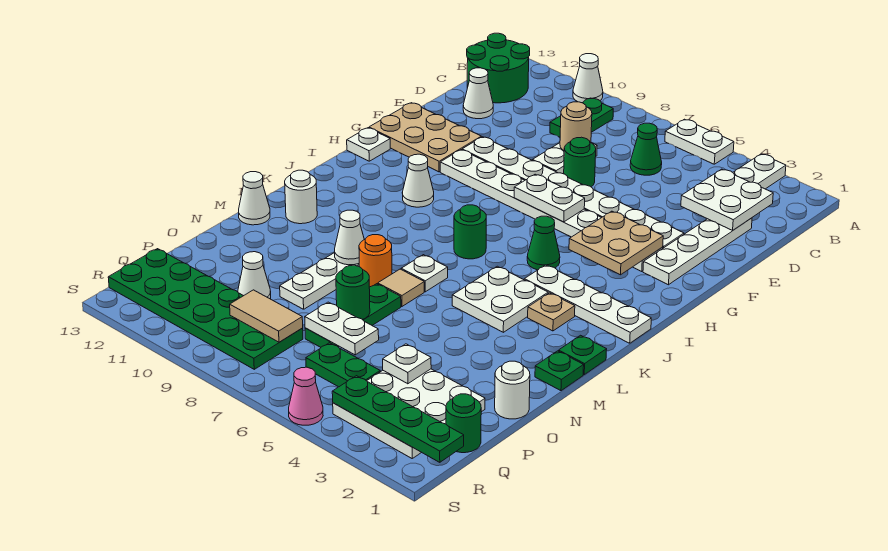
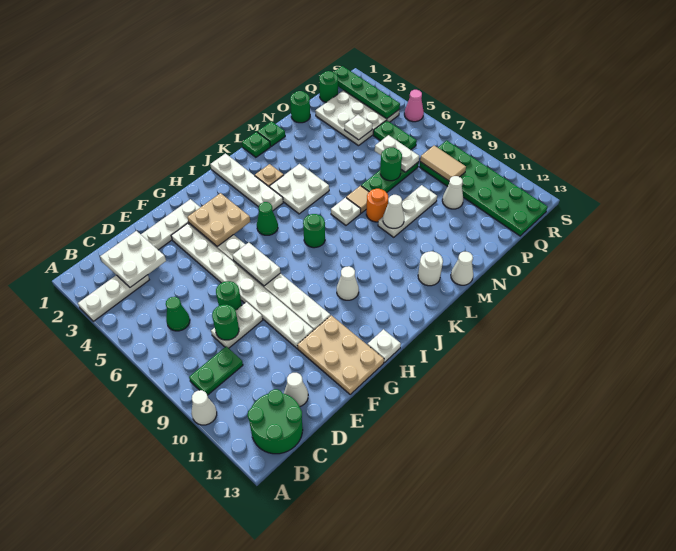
white plate A5:A6 level 1 -> none
tan round brick D8 level 2 -> green round brick D8 level 2
white round brick O1 level 1 -> green round brick O1 level 1

